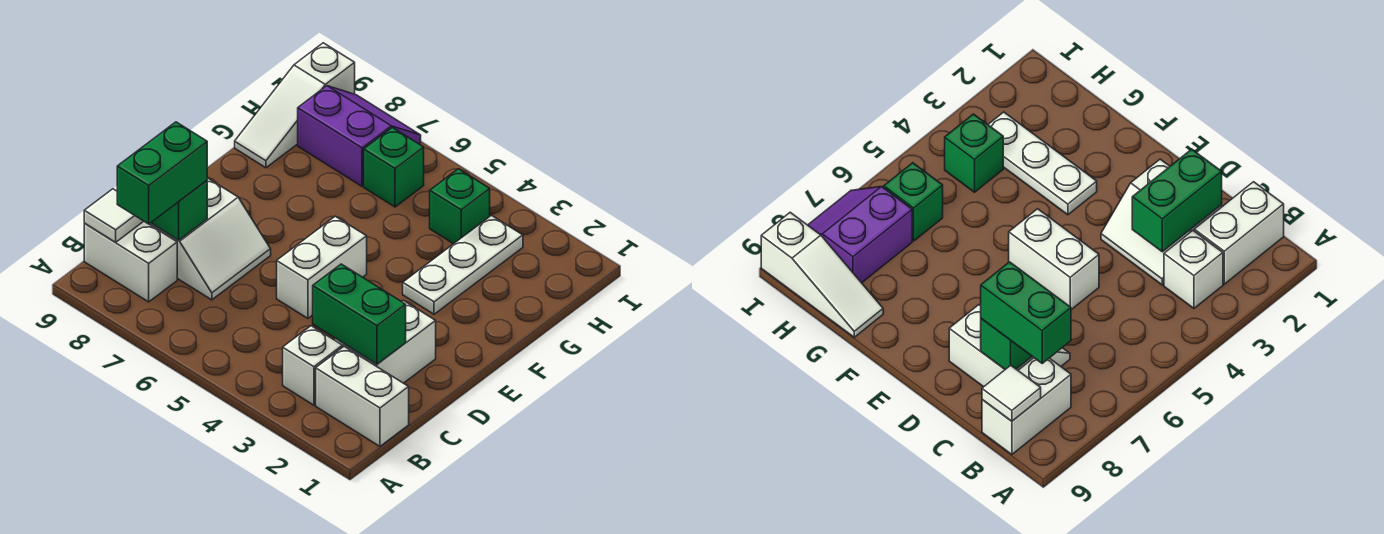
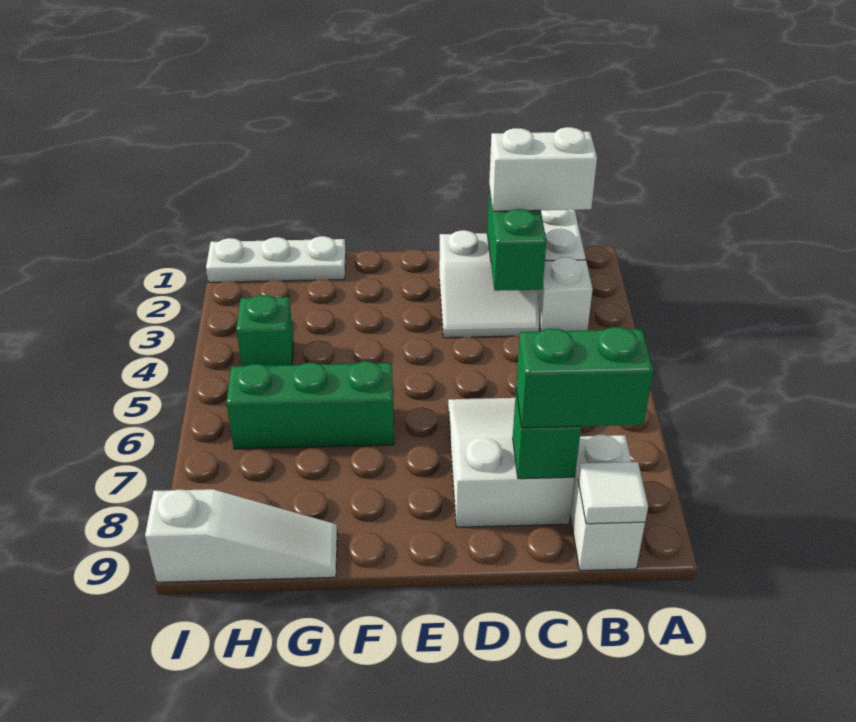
white slope C7:D8 level 1 top 8 -> white slope C6:D8 level 1 top 8
white brick D5:E5 level 1 -> white brick B2:C2 level 3
white plate F3:H3 level 1 -> white plate G1:I1 level 1
green brick H6 level 1 -> green brick F6:H6 level 1
purple slope H7:I8 level 1 top H -> none

